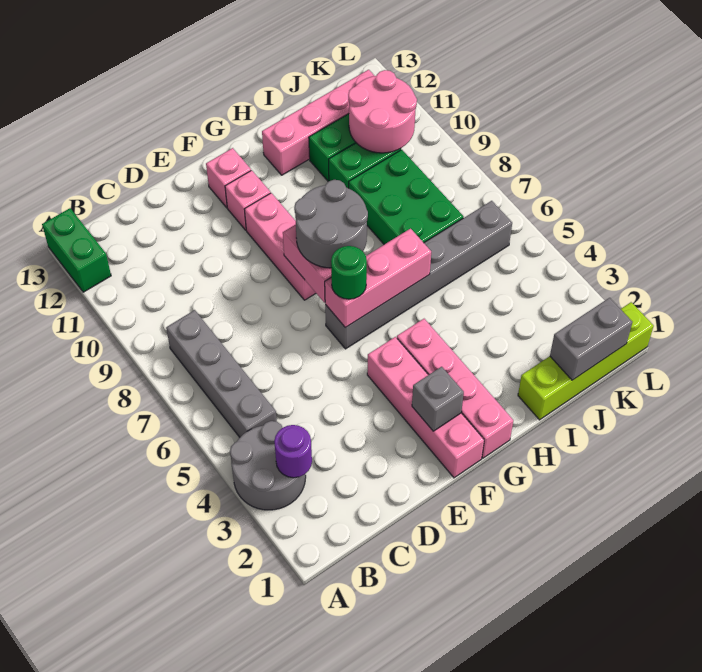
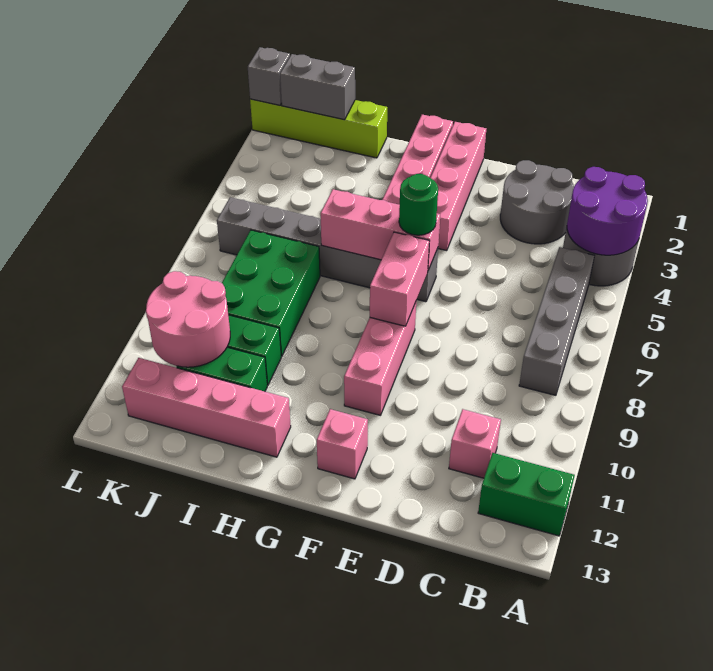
green brick A12:A13 level 1 -> green brick A12:B12 level 1
purple round brick B3 level 2 -> purple round brick A3:B4 level 2
grey brick F2 level 2 -> grey brick L1 level 2
grey round brick F7:G8 level 3 -> grey round brick C2:D3 level 1
pink brick F11 level 1 -> pink brick C11 level 1

